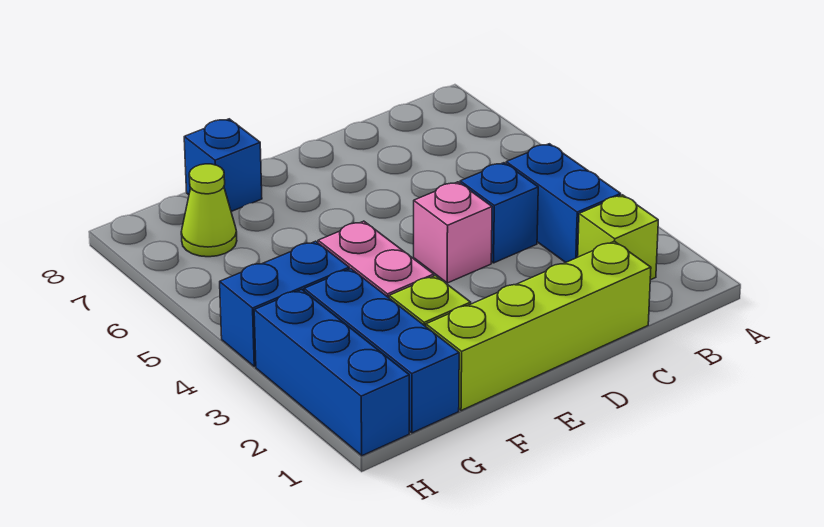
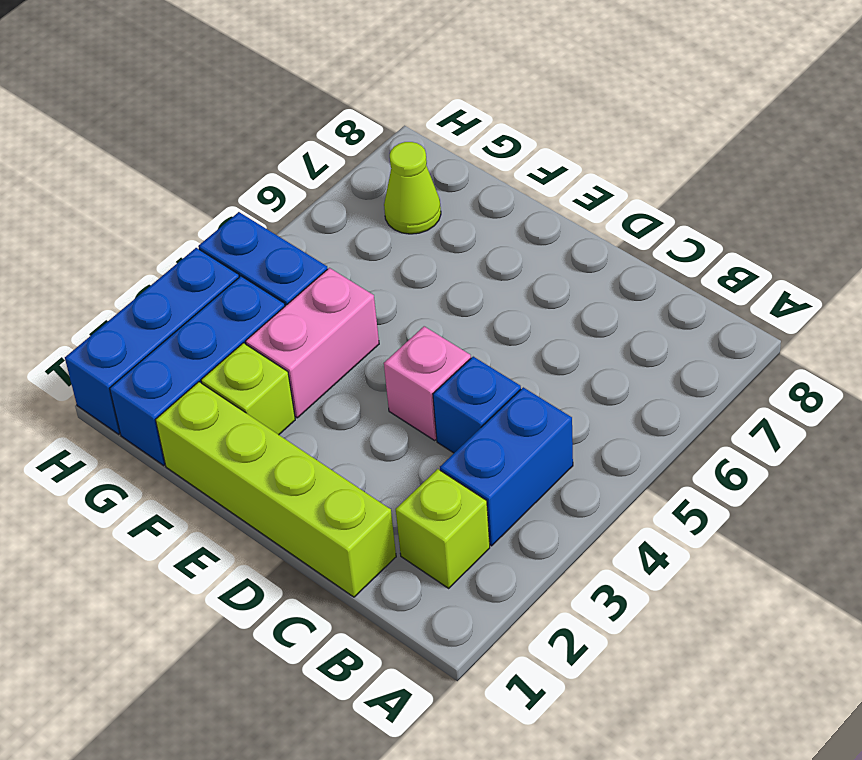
blue brick F8 level 1 -> none

